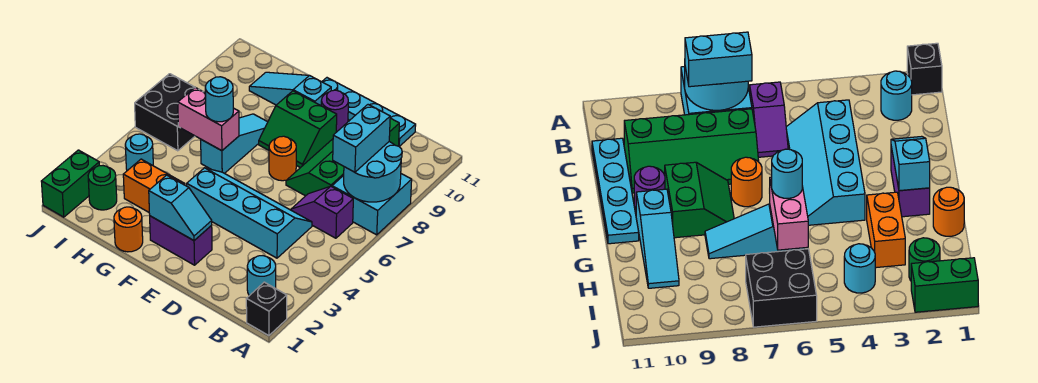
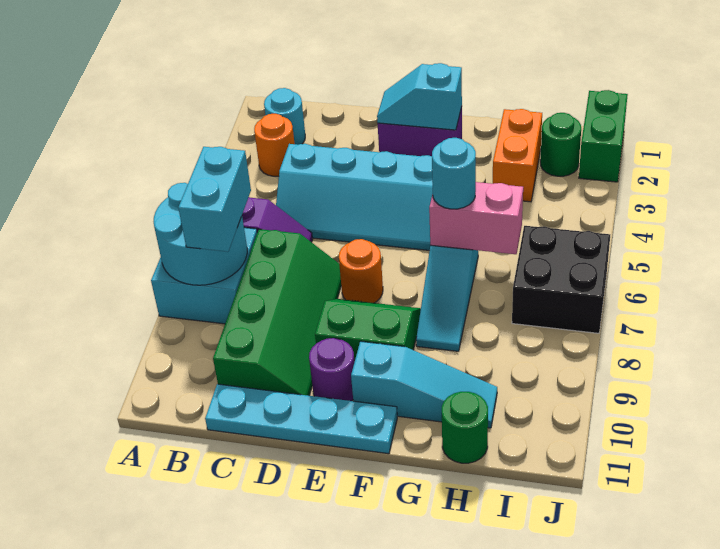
black brick A1 level 1 -> none
orange round brick G1 level 1 -> orange round brick B3 level 1
orange brick G3:H3 level 1 -> orange brick H2:H3 level 1
none -> green round brick H11 level 1
cyan round brick I4 level 1 -> none

